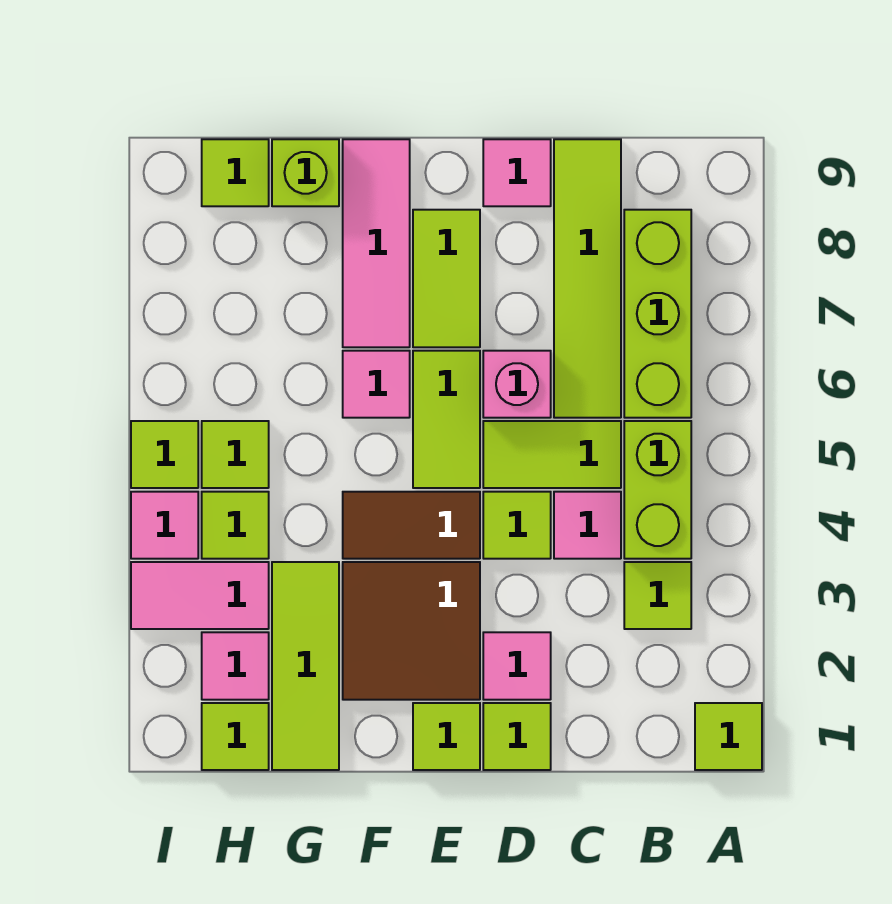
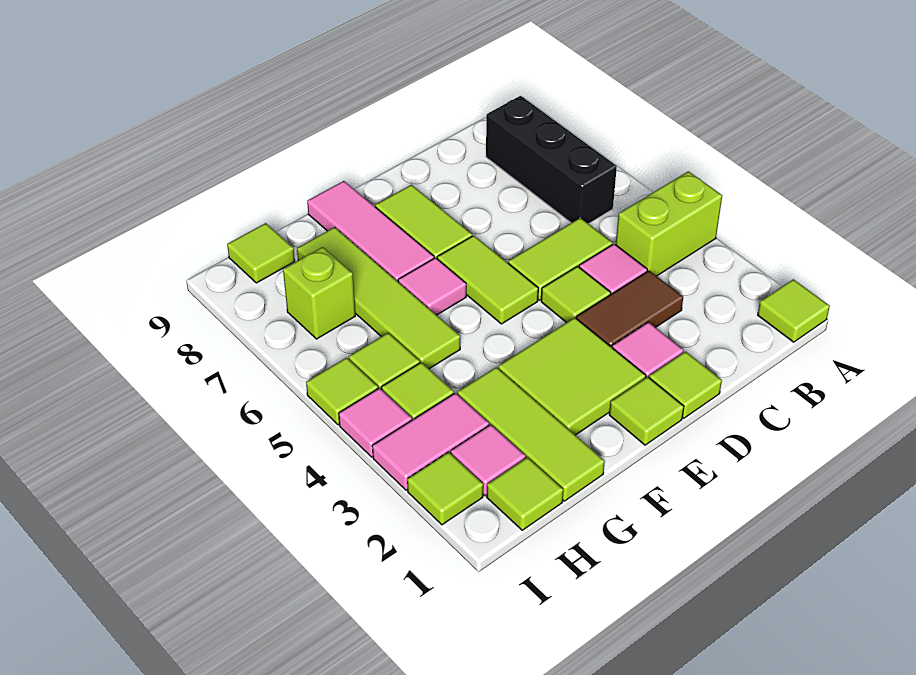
lime tile B3 level 1 -> lime tile I2 level 1
lime brick B4:B5 level 1 -> lime brick A4:B4 level 1
lime brick B6:B8 level 1 -> black brick B6:B8 level 1
lime tile C6:C9 level 1 -> lime tile G5:G8 level 1
pink brick D6 level 1 -> none
pink tile D9 level 1 -> none
brown tile E2:F3 level 1 -> lime tile E2:F3 level 1
brown tile E4:F4 level 1 -> brown tile C3:D3 level 1
lime brick G9 level 1 -> lime brick H7 level 1

